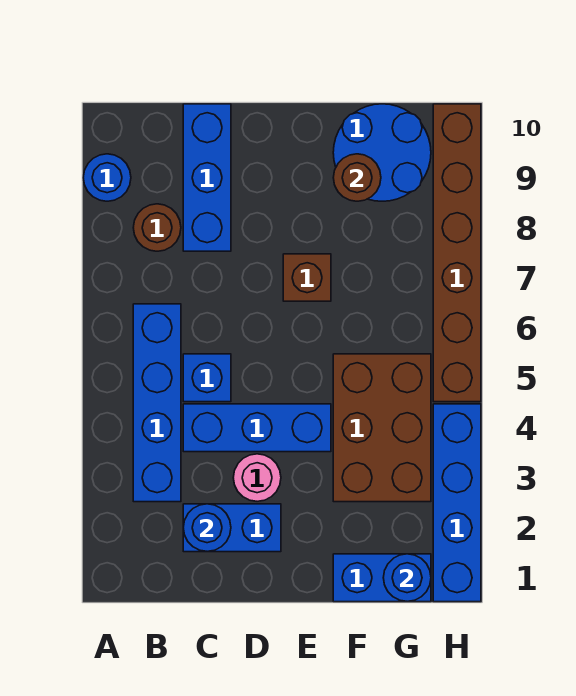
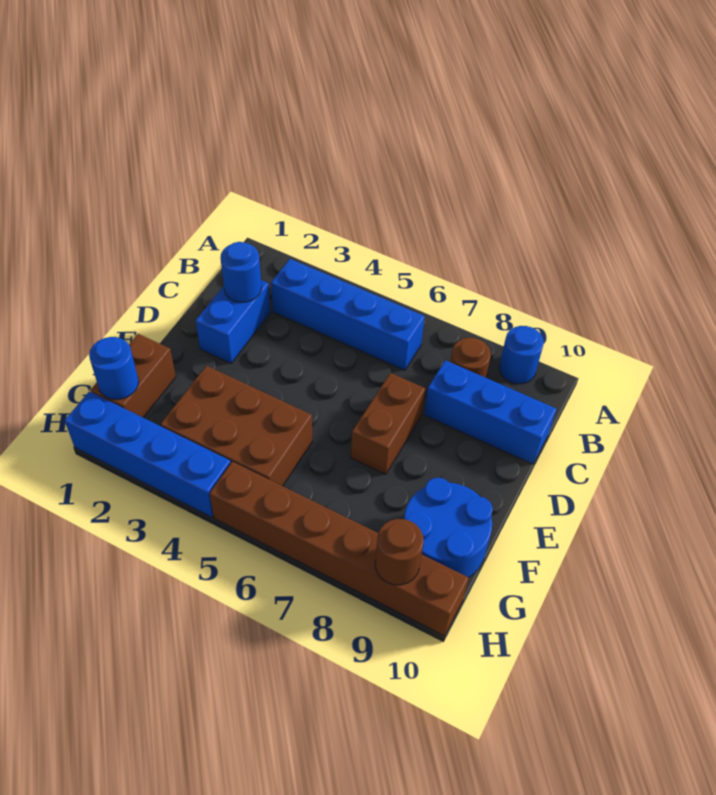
blue brick C4:E4 level 1 -> none
blue brick C5 level 1 -> none
pink round brick D3 level 1 -> none
brown brick E7 level 1 -> brown brick D7:E7 level 1
blue brick F1:G1 level 1 -> brown brick F1:G1 level 1
brown round brick F9 level 2 -> brown round brick H9 level 2

